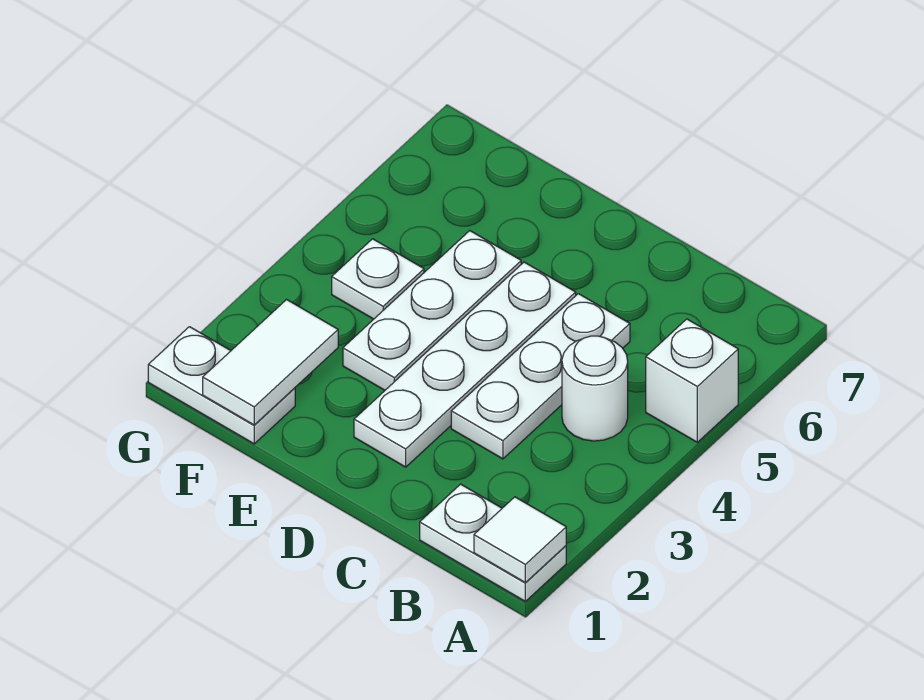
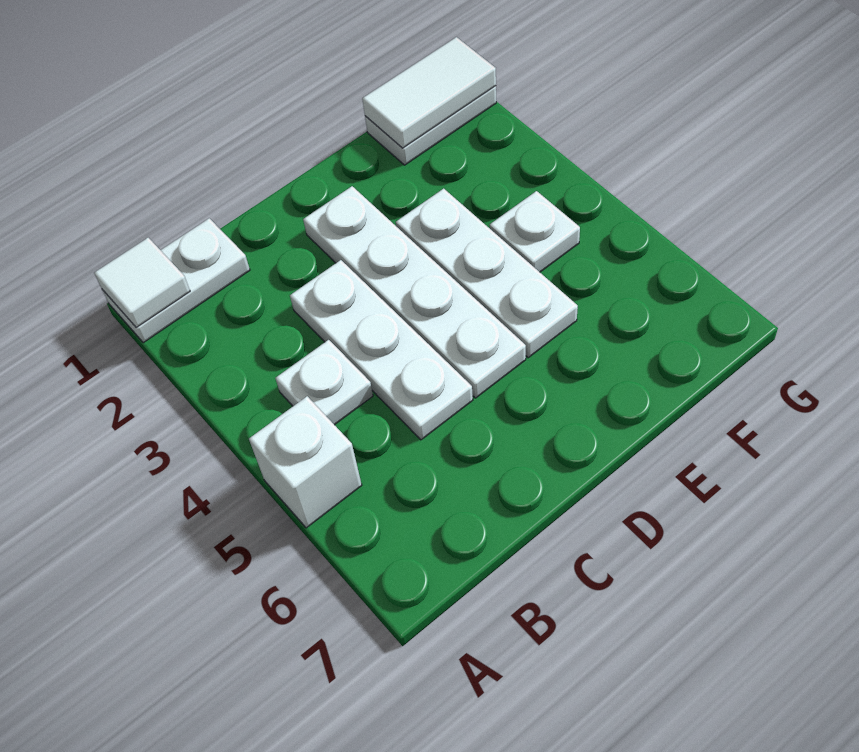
white round brick B4 level 1 -> white plate B4 level 1
white tile F1:F2 level 2 -> white tile F1:G1 level 2

